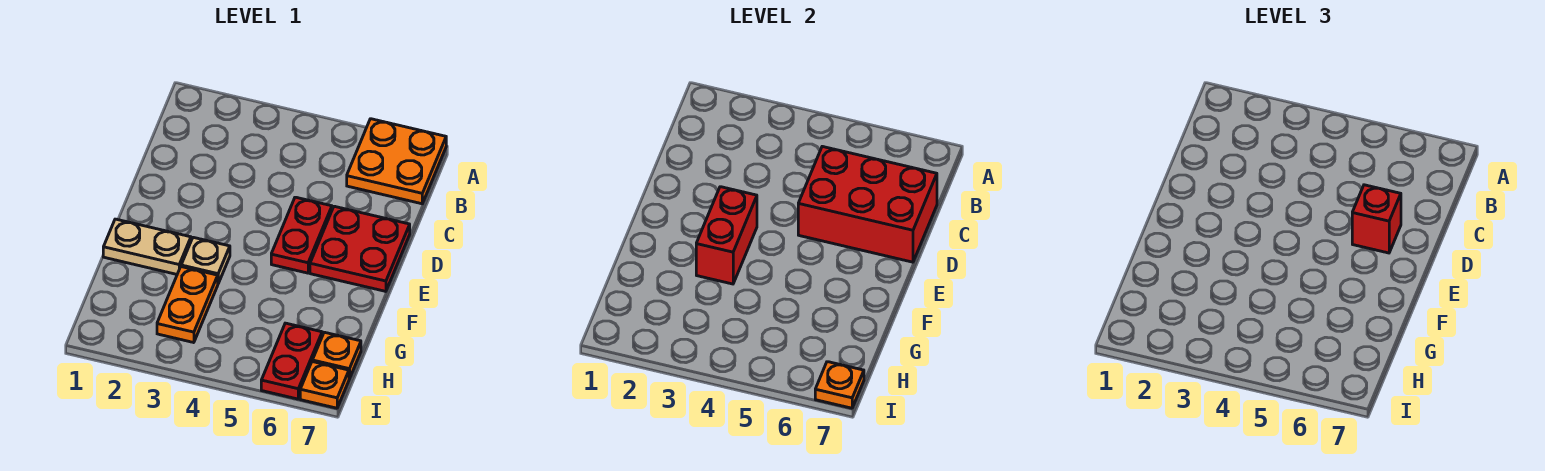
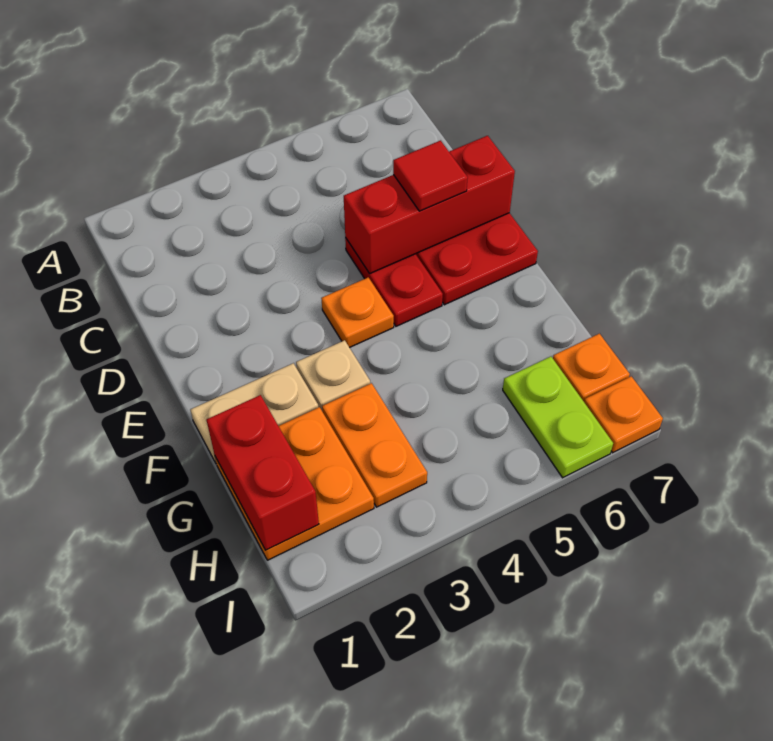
orange plate A6:B7 level 1 -> orange plate G1:H2 level 1
red brick C5:D7 level 2 -> red brick D5:D7 level 2
red brick D6 level 3 -> red tile D6 level 3
red brick E3:F3 level 2 -> red brick G1:H1 level 2
red plate H6:I6 level 1 -> lime plate H6:I6 level 1
orange plate I7 level 2 -> orange plate E4 level 1

